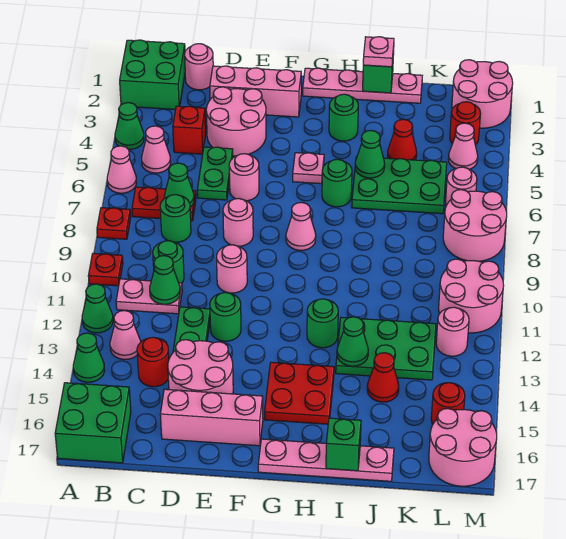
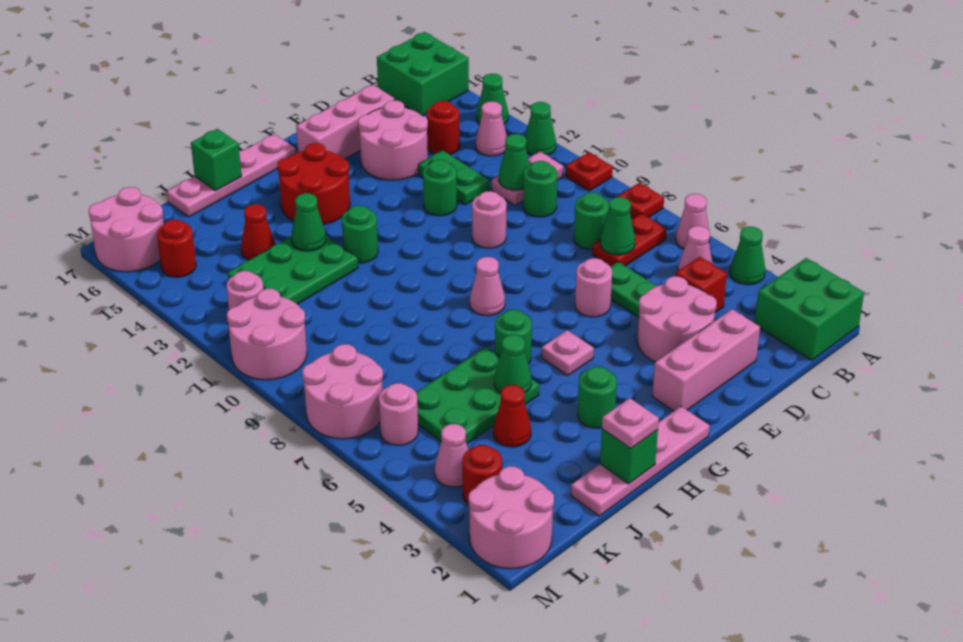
pink round brick C1 level 1 -> none
pink round brick E8 level 1 -> none
red plate G14:H15 level 1 -> red round brick G14:H15 level 1

